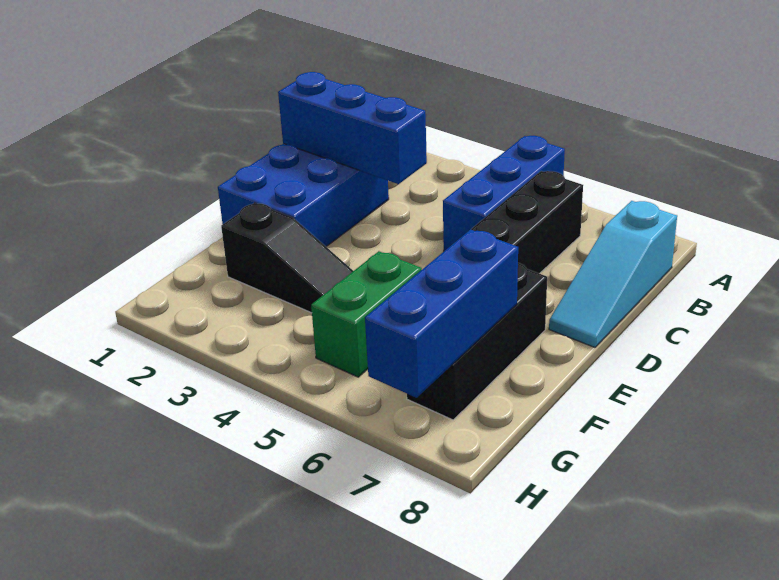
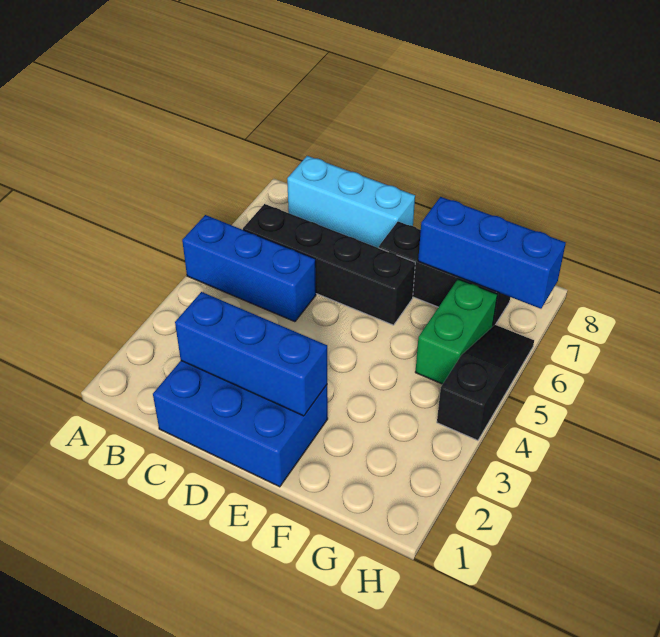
cyan slope B8:D8 level 1 top B -> cyan brick B8:D8 level 1
blue brick C1:C3 level 2 -> blue brick C2:E2 level 2
black slope F2:F4 level 1 top 2 -> black slope H4:H6 level 1 top 4
green brick F5:G5 level 1 -> green brick G5:G6 level 1

